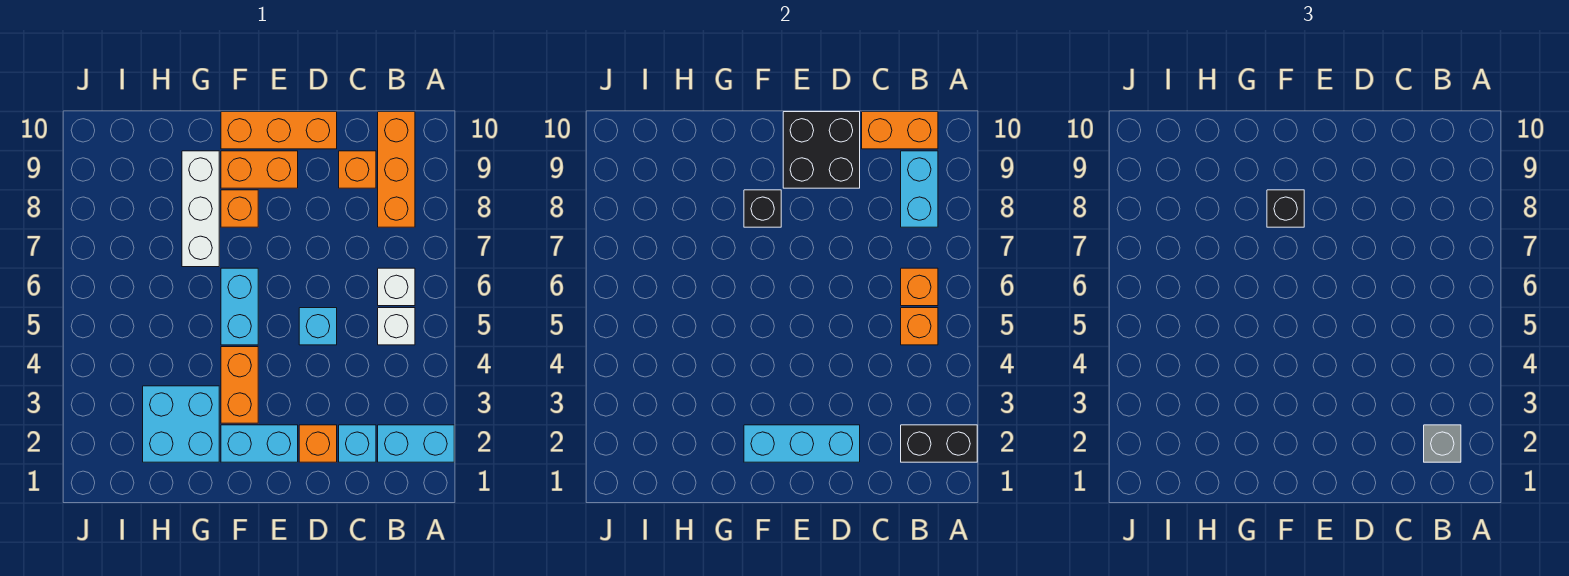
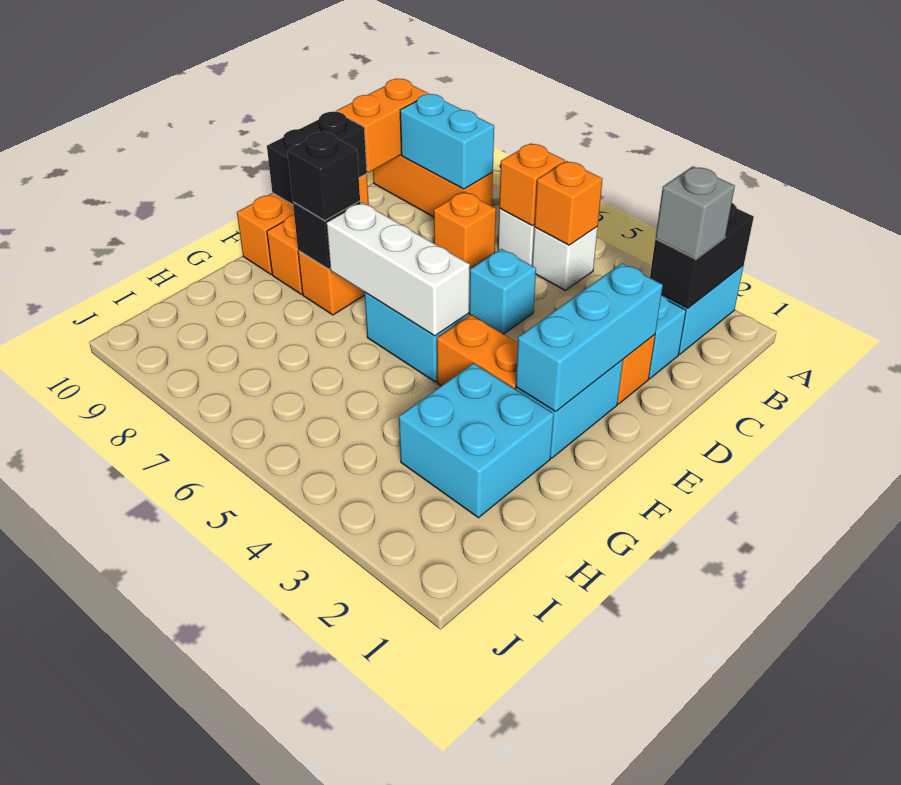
orange brick C9 level 1 -> orange brick C7 level 1
black brick D9:E10 level 2 -> black brick D10:E10 level 2
white brick G7:G9 level 1 -> white brick F5:F7 level 2

